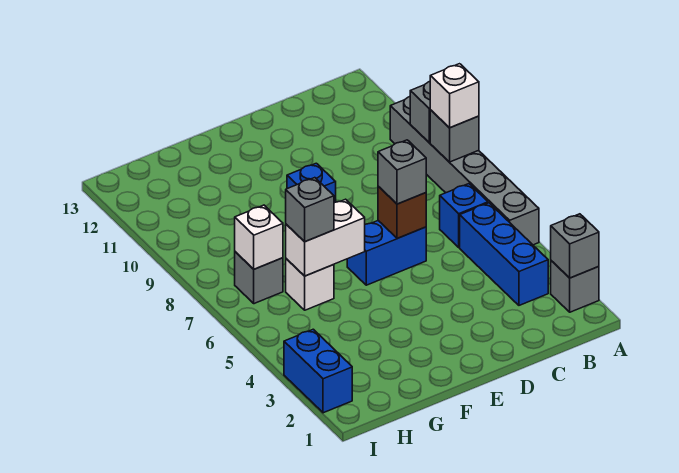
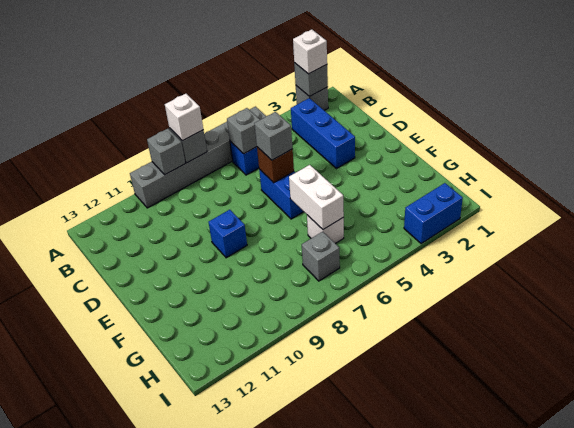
blue brick B3:B5 level 1 -> blue brick B3:D3 level 1
grey brick G6 level 3 -> grey brick B6 level 2
white brick H7 level 2 -> white brick A2 level 3

